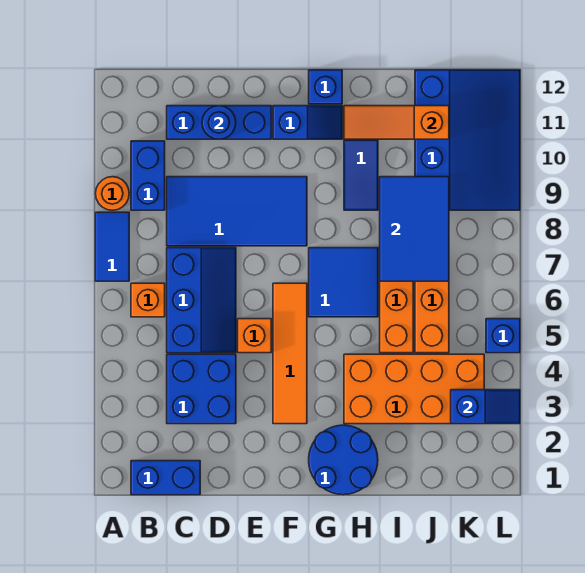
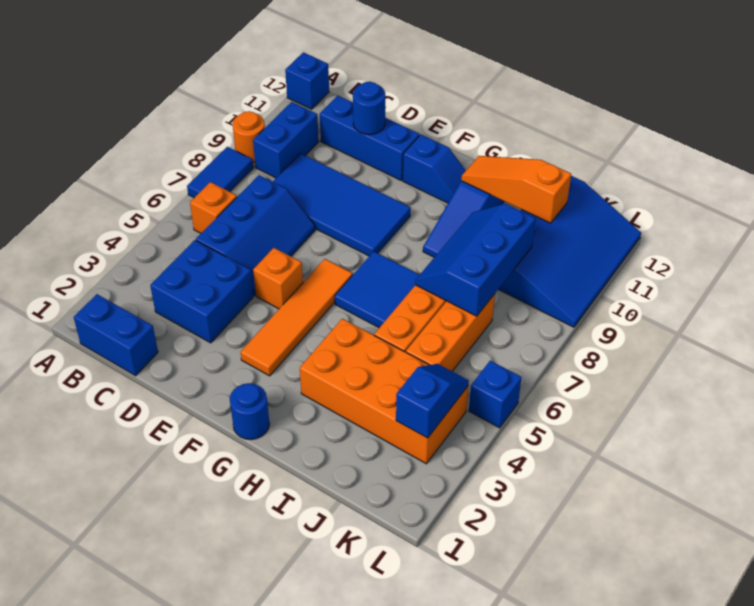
blue round brick G1:H2 level 1 -> blue round brick G1 level 1
blue brick G12 level 1 -> blue brick A12 level 1
blue tile I7:J9 level 2 -> blue slope I7:J9 level 2 top J
blue slope K3:L3 level 2 top K -> blue slope K3:K4 level 2 top 3

